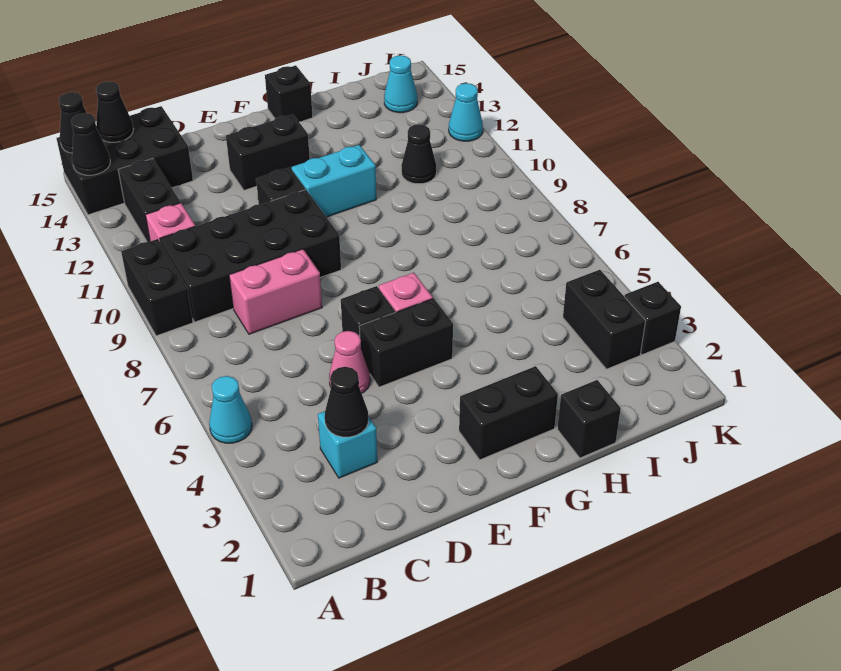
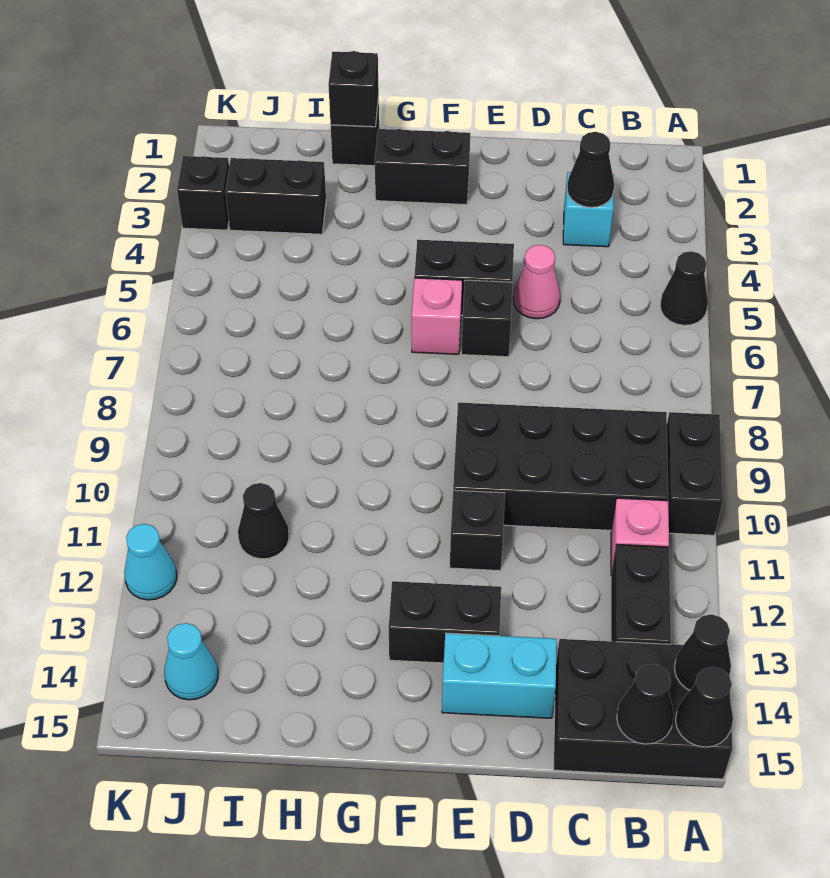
cyan cone A5 level 1 -> black cone A5 level 1
pink brick C8:D8 level 1 -> none
cyan brick F11:G11 level 1 -> cyan brick D14:E14 level 1
black brick G15 level 1 -> black brick H1 level 2
black brick J3:J4 level 1 -> black brick I3:J3 level 1

